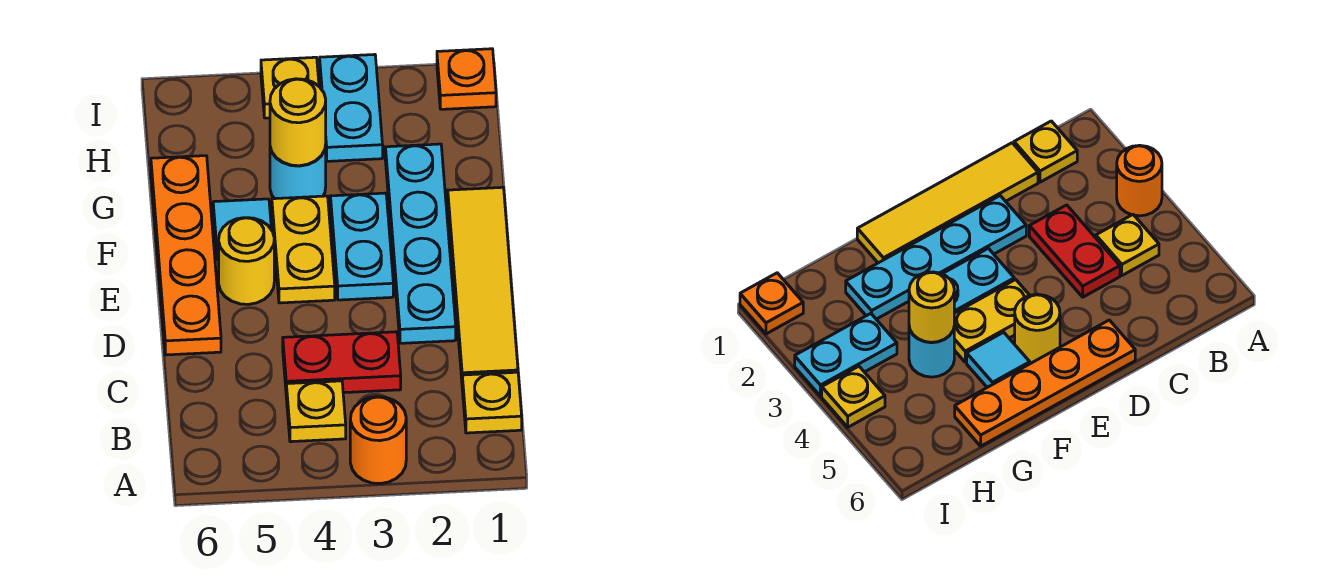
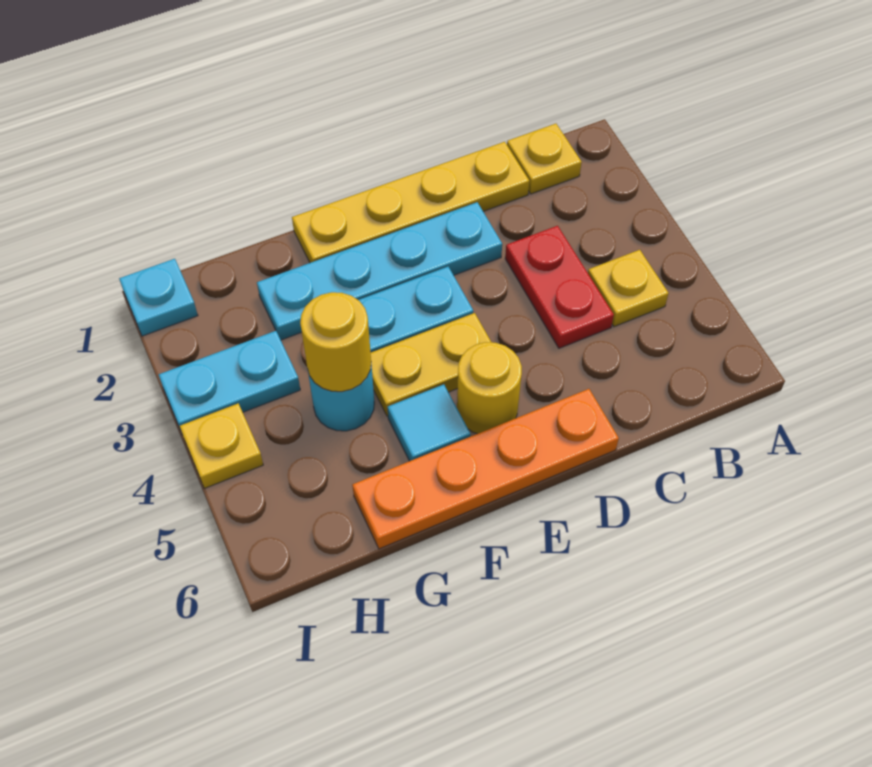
orange round brick A3 level 1 -> none
yellow tile C1:F1 level 1 -> yellow plate C1:F1 level 1
orange plate I1 level 1 -> cyan plate I1 level 1

